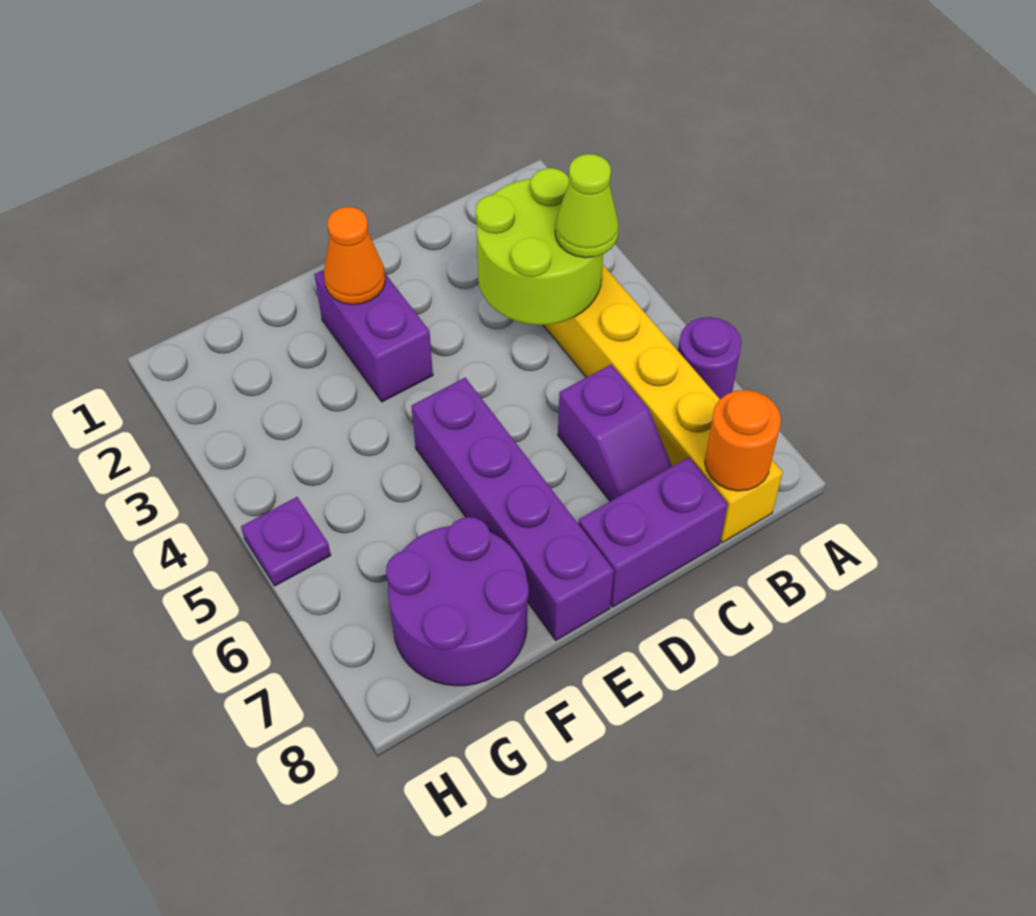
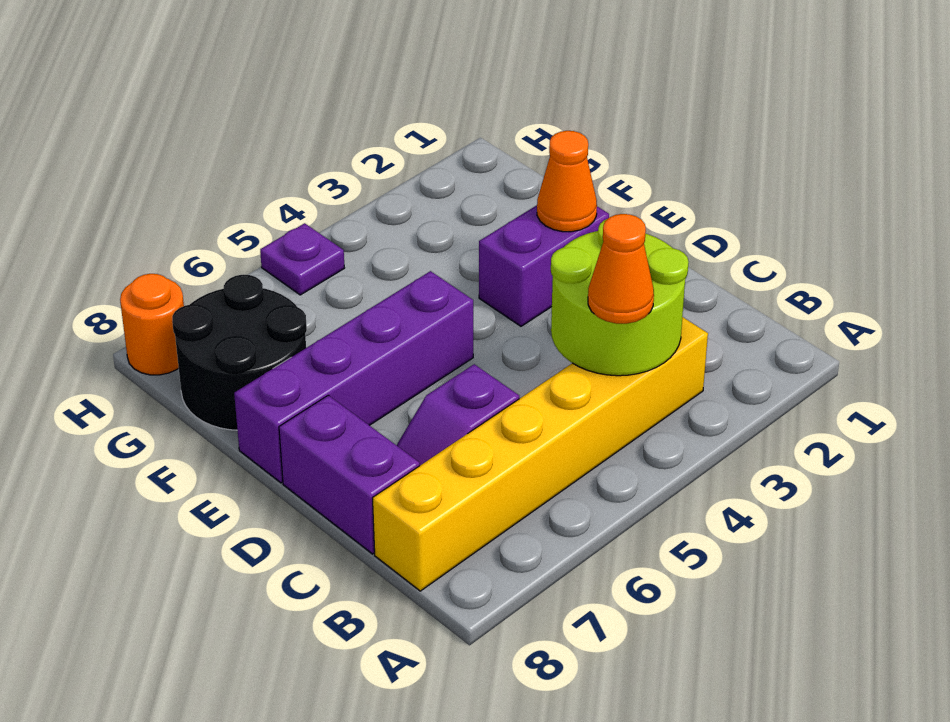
purple round brick A6 level 1 -> none
lime cone B4 level 3 -> orange cone B4 level 3
orange round brick B8 level 2 -> orange round brick H8 level 1
purple round brick F7:G8 level 1 -> black round brick F7:G8 level 1

